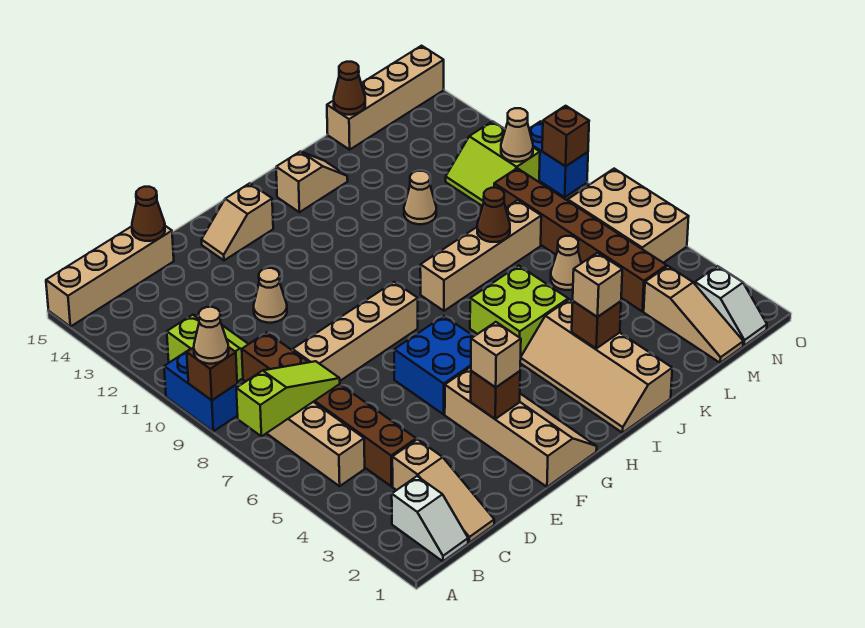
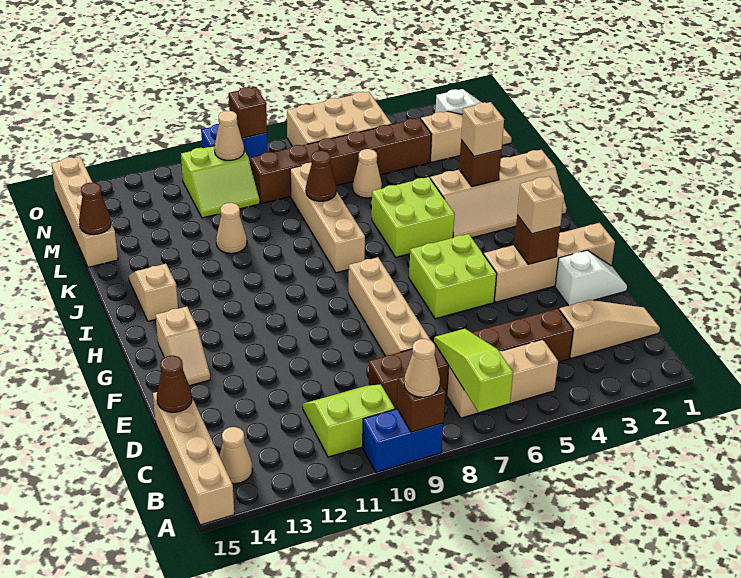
white slope B1:B2 level 1 top 2 -> white slope E1:E2 level 1 top 2
tan cone E11 level 1 -> tan cone B14 level 1
blue brick F5:G6 level 1 -> lime brick F5:G6 level 1

